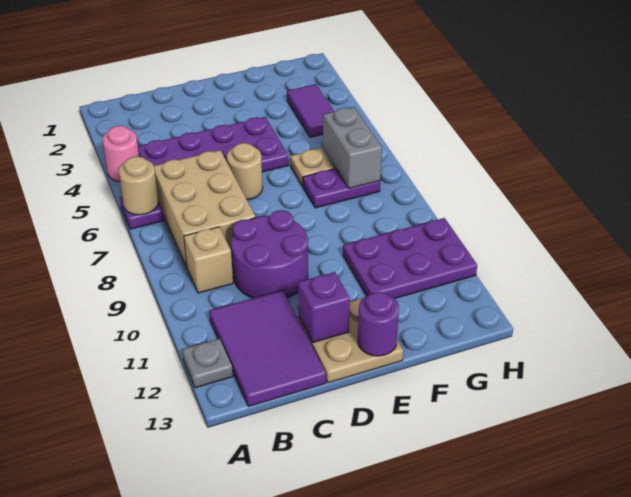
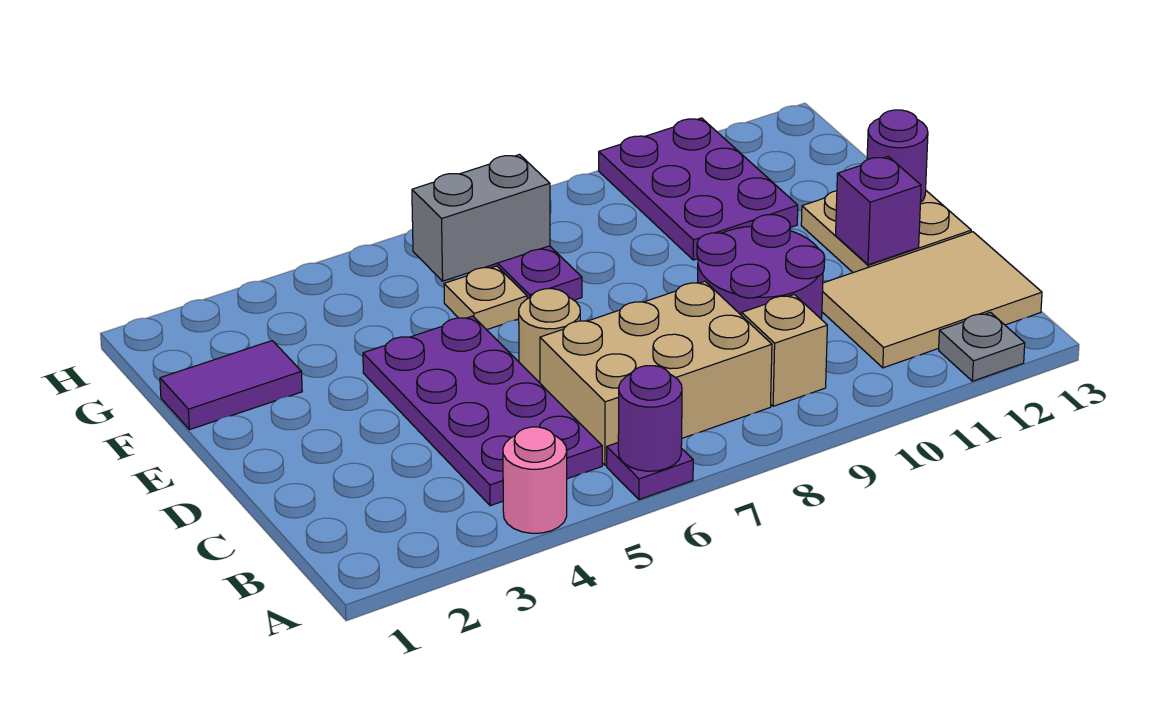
tan round brick A6 level 2 -> purple round brick A6 level 2
purple tile B11:C13 level 1 -> tan tile B11:C13 level 1
purple tile G3:G4 level 1 -> purple tile F1:F2 level 1

